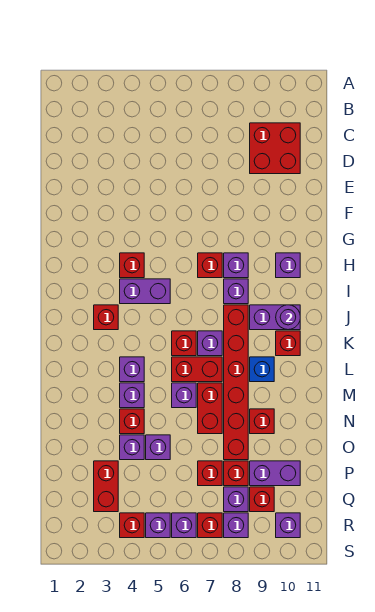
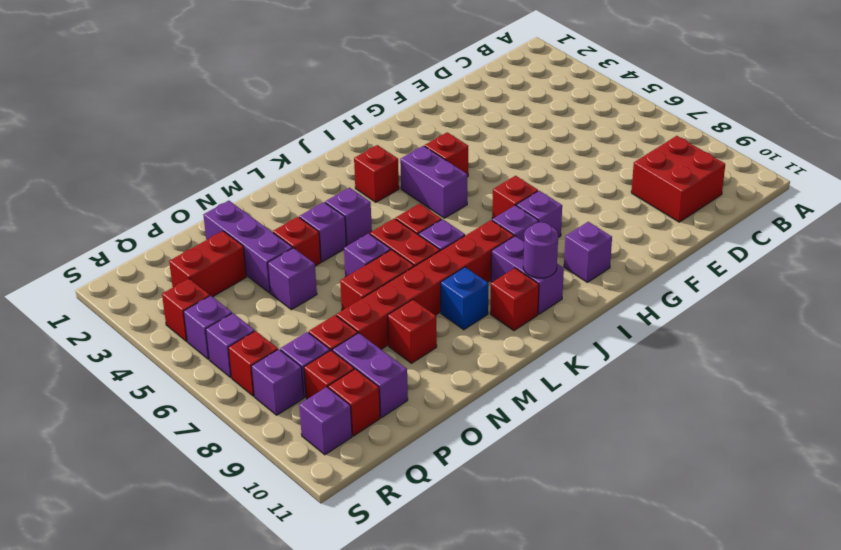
purple brick O4 level 1 -> purple brick O2:O4 level 1
red brick P7 level 1 -> red brick Q10 level 1

